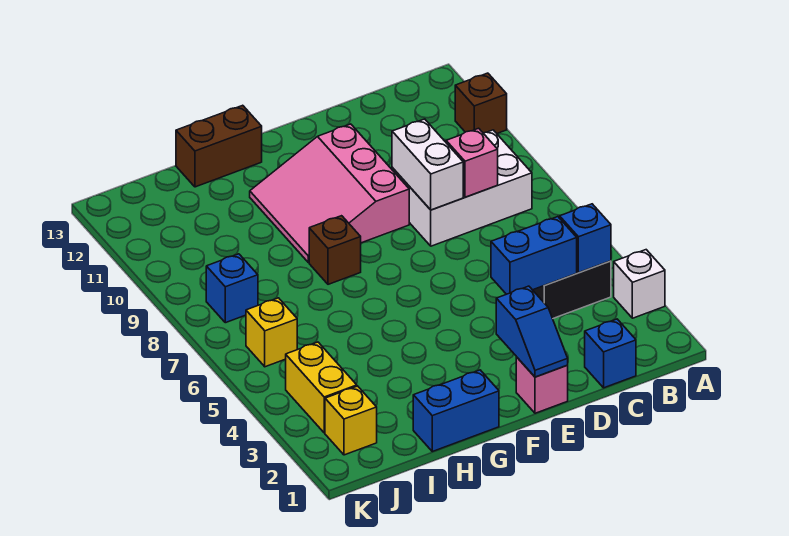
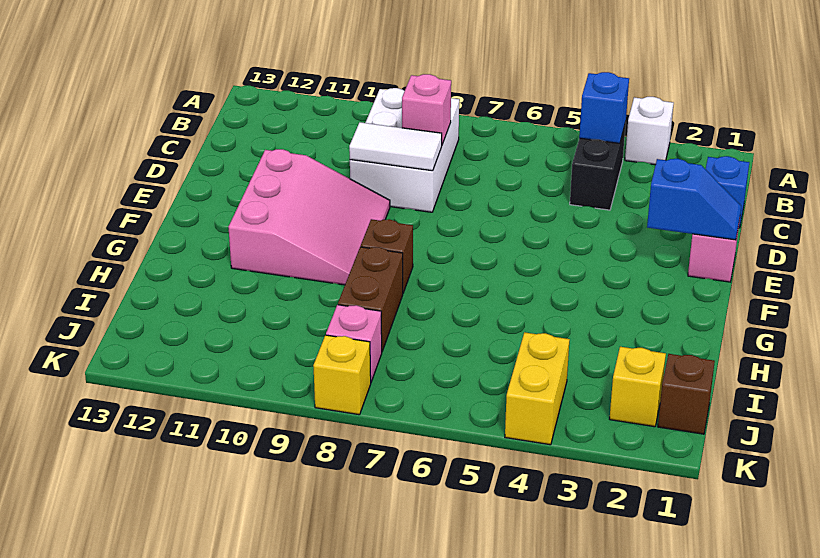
brown brick A11 level 1 -> brown brick J1 level 1
blue brick C4:D4 level 2 -> none
white brick D8:D9 level 2 -> white tile D8:D9 level 2
pink slope E9:G11 level 1 top E -> pink slope E9:G11 level 1 top 11
blue brick G1:H1 level 1 -> none
brown brick G13:H13 level 1 -> brown brick H8:I8 level 1
yellow brick J3:J4 level 1 -> yellow brick J4:K4 level 1
yellow brick J6 level 1 -> yellow brick K8 level 1
blue brick J8 level 1 -> pink brick J8 level 1

